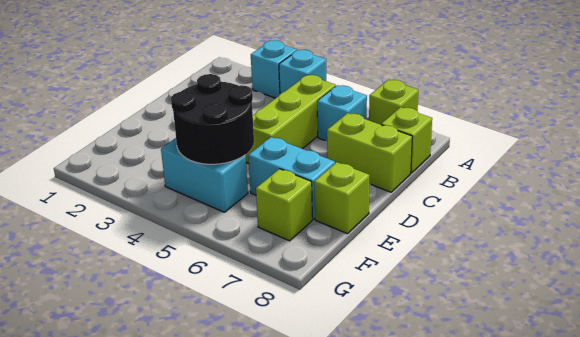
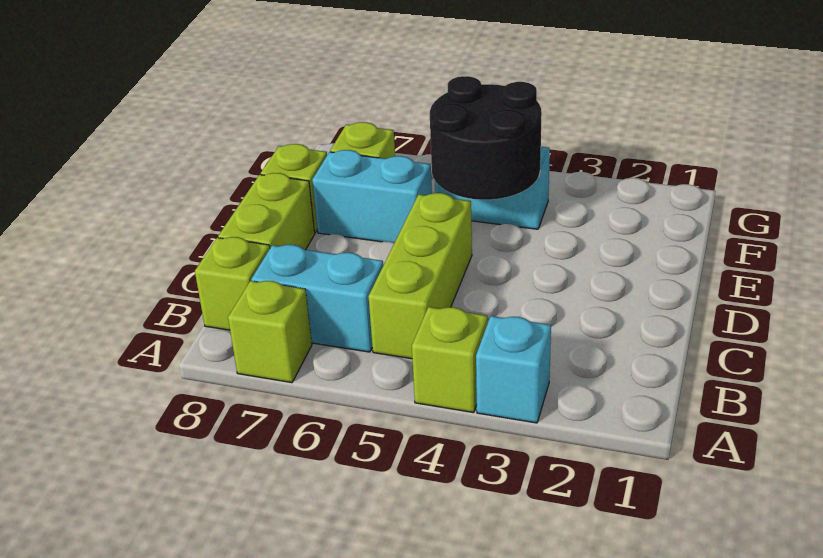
cyan brick A4 level 1 -> lime brick A4 level 1
cyan brick B6 level 1 -> cyan brick B6:B7 level 1
lime brick C7:C8 level 1 -> lime brick C8:D8 level 1

